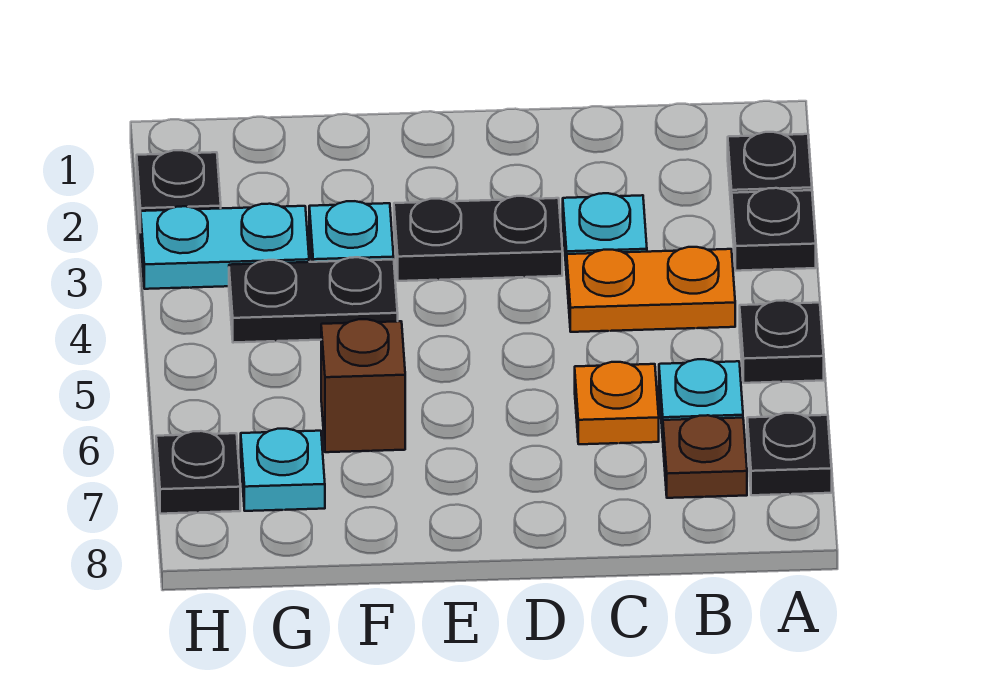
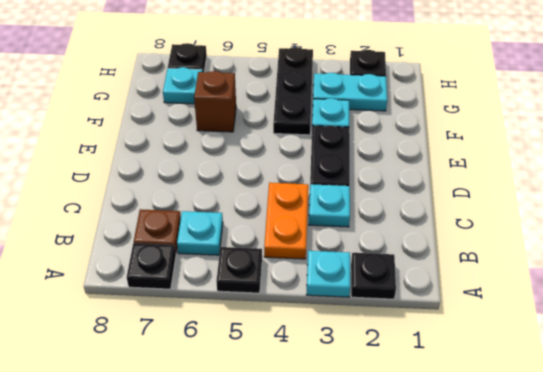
black plate A3 level 1 -> cyan plate A3 level 1
orange plate C6 level 1 -> none
black plate F4:G4 level 1 -> black plate F4:H4 level 1
cyan plate G3:H3 level 1 -> cyan plate G2:G3 level 1

